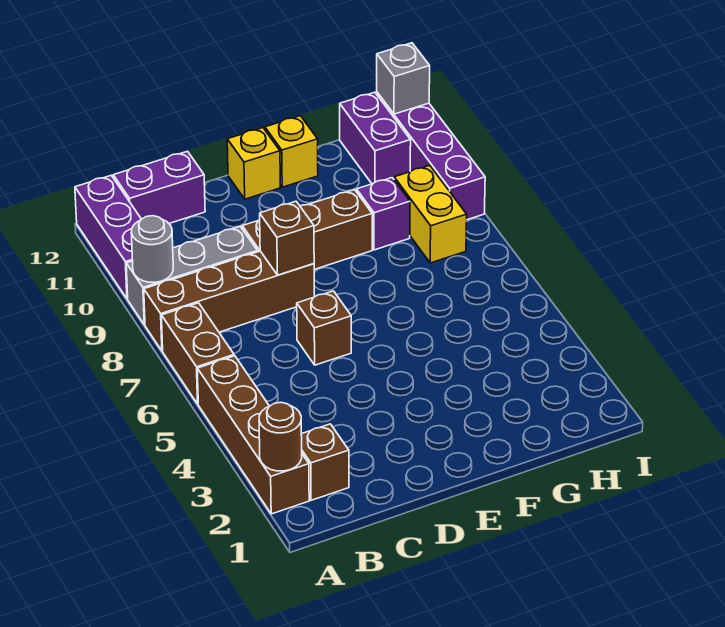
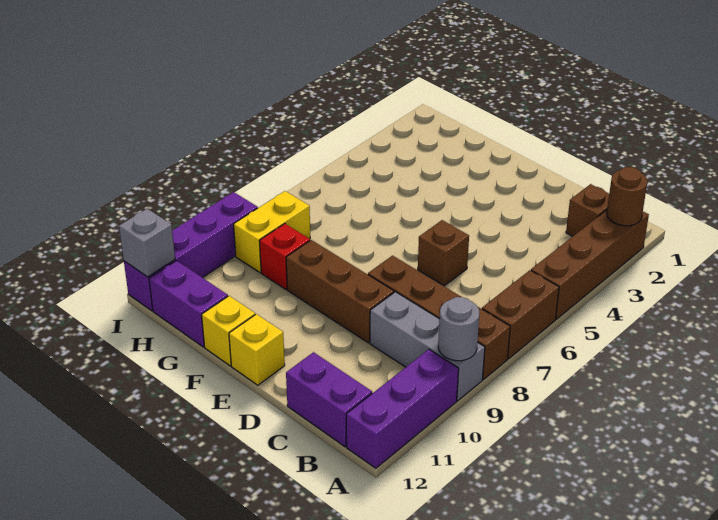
brown brick D8 level 2 -> none
purple brick G9 level 1 -> red brick G9 level 1
purple brick H11:H12 level 1 -> purple brick G12:H12 level 1

